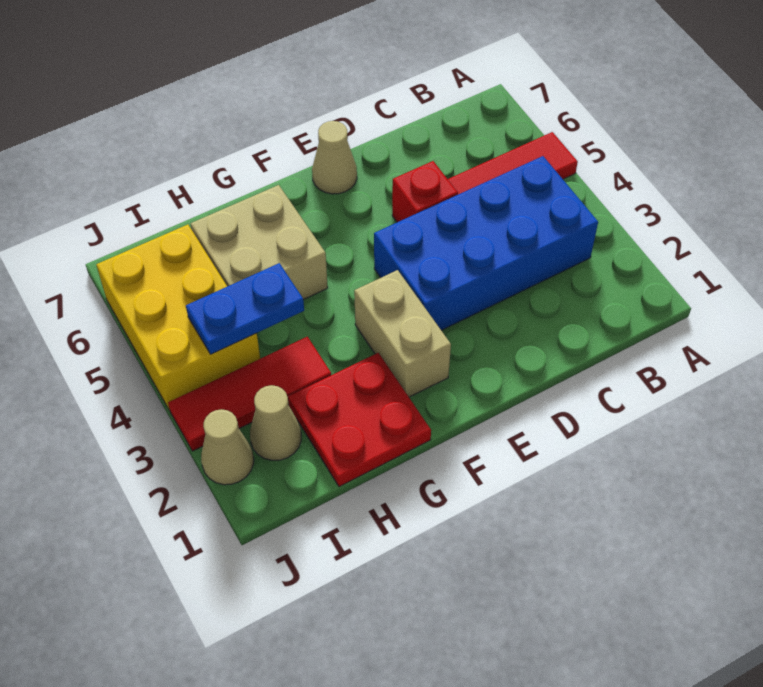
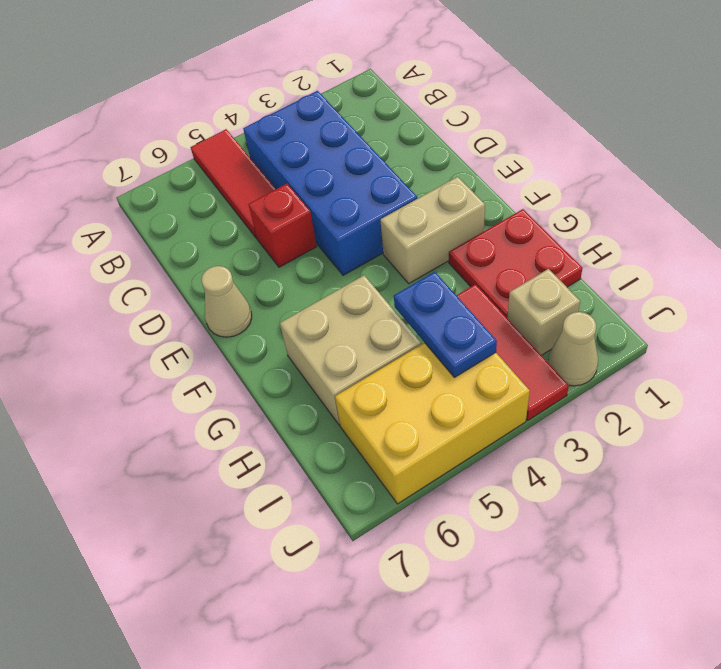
tan cone I2 level 1 -> tan brick I2 level 1

